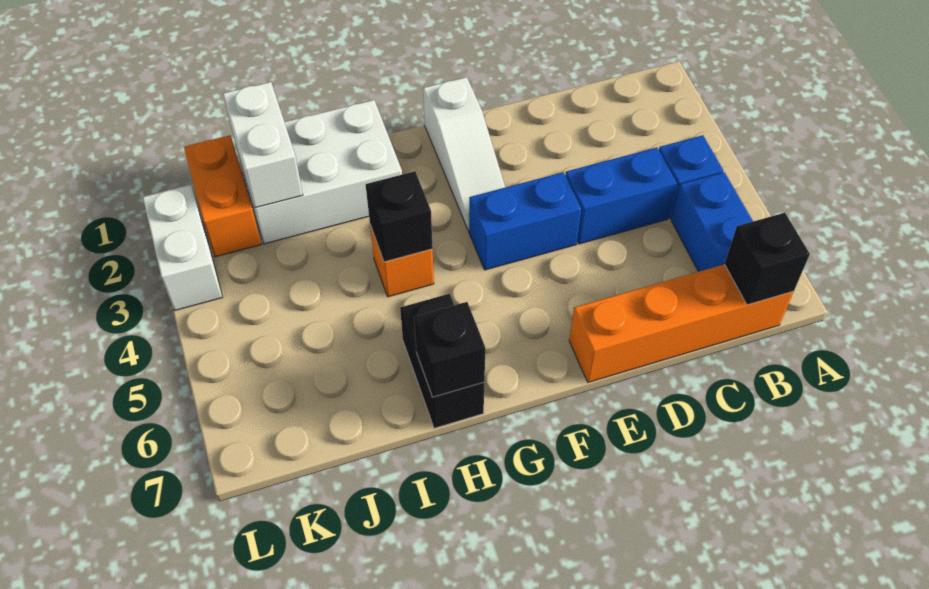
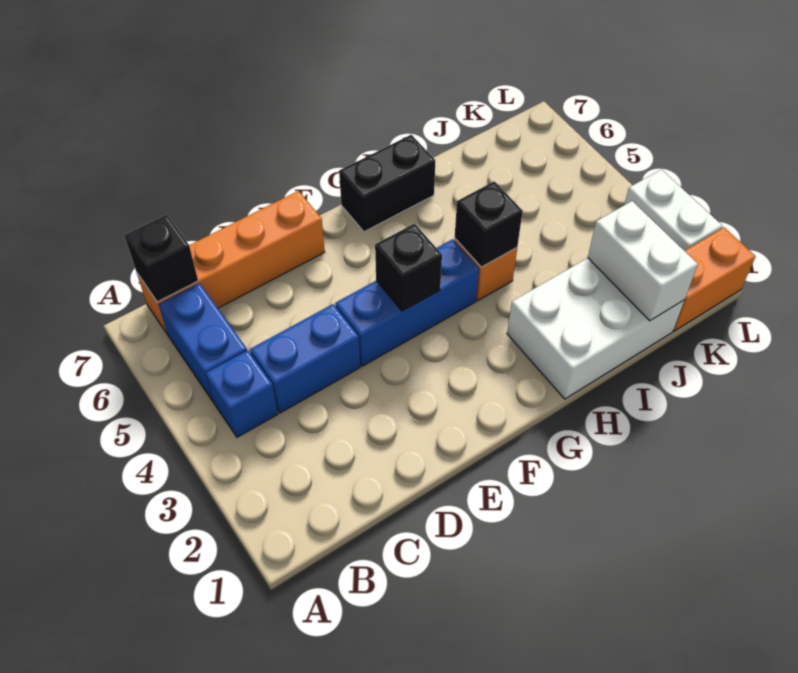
blue brick E4:F4 level 1 -> blue brick E4:G4 level 1
white slope F1:F3 level 1 top 1 -> none
black brick H6:H7 level 1 -> black brick G7:H7 level 1
black brick H7 level 2 -> black brick F4 level 2
orange brick K1:K2 level 1 -> orange brick K1:L1 level 1

